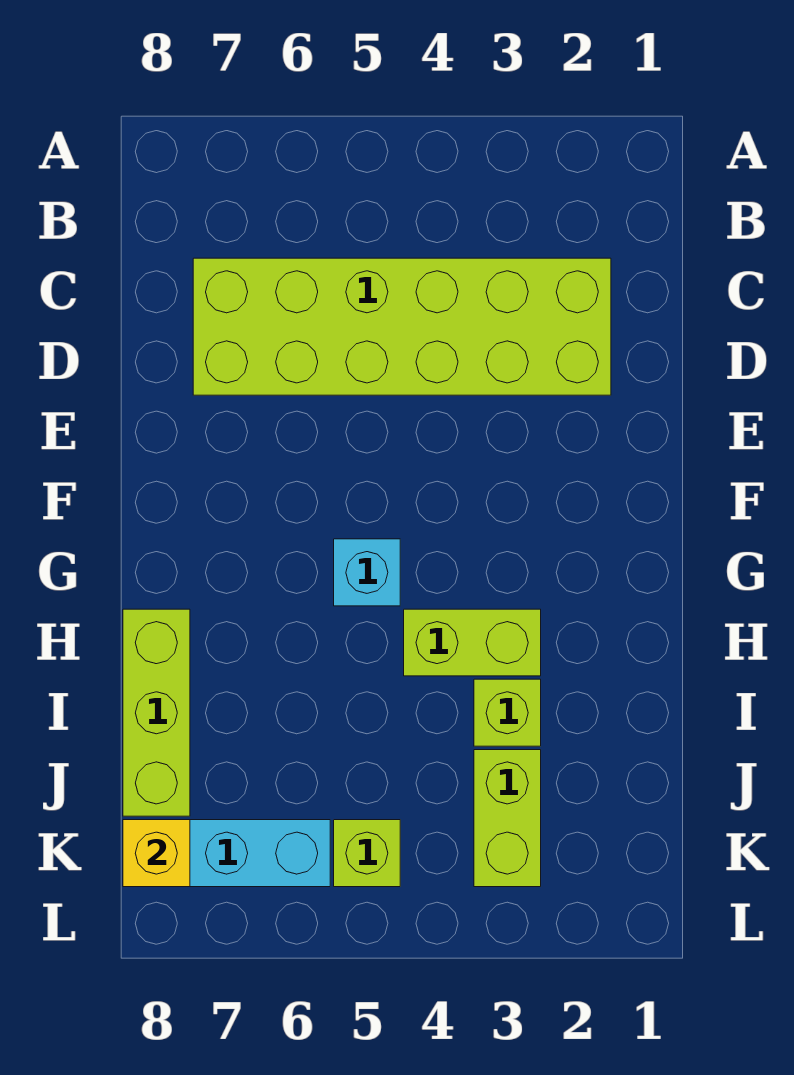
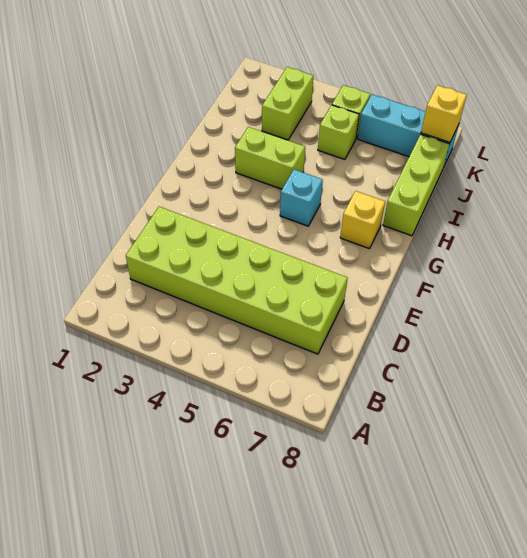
none -> yellow brick G7 level 1
lime brick I3 level 1 -> lime brick J5 level 1

